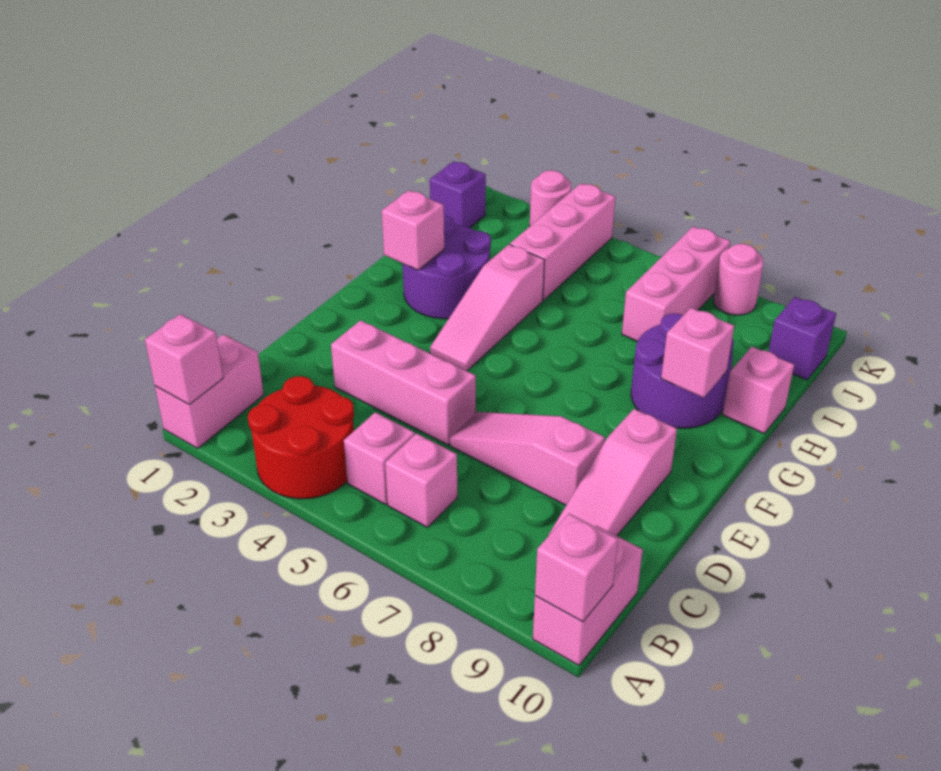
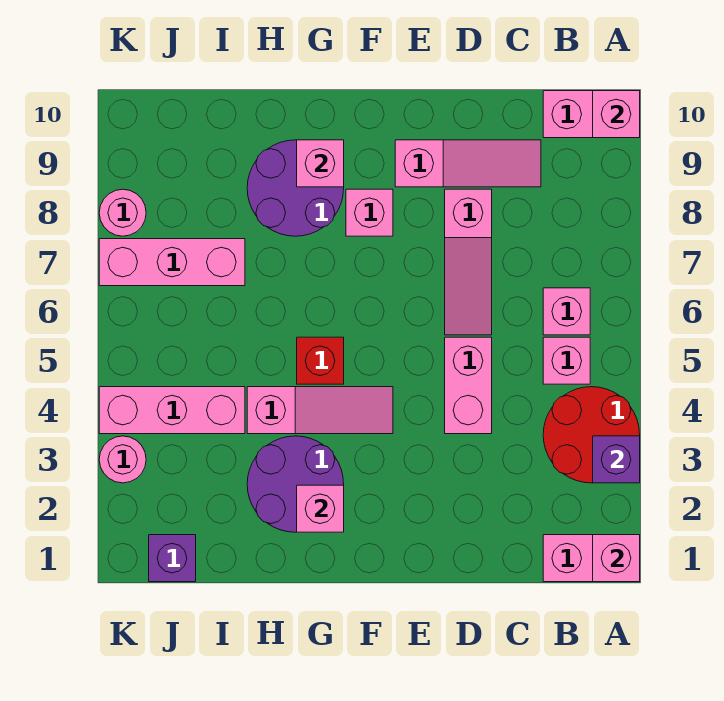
pink brick D3:D5 level 1 -> pink brick D4:D5 level 1
none -> red brick G5 level 1
pink brick H10 level 1 -> pink brick F8 level 1
purple brick J10 level 1 -> purple brick A3 level 2

